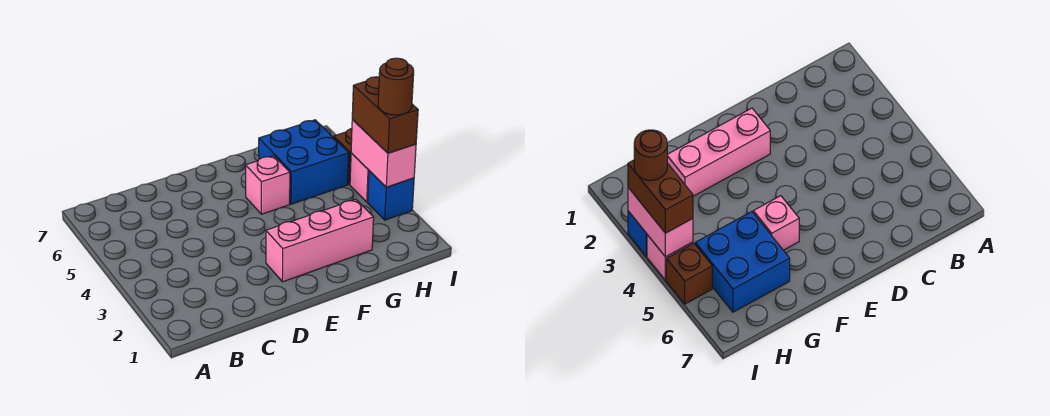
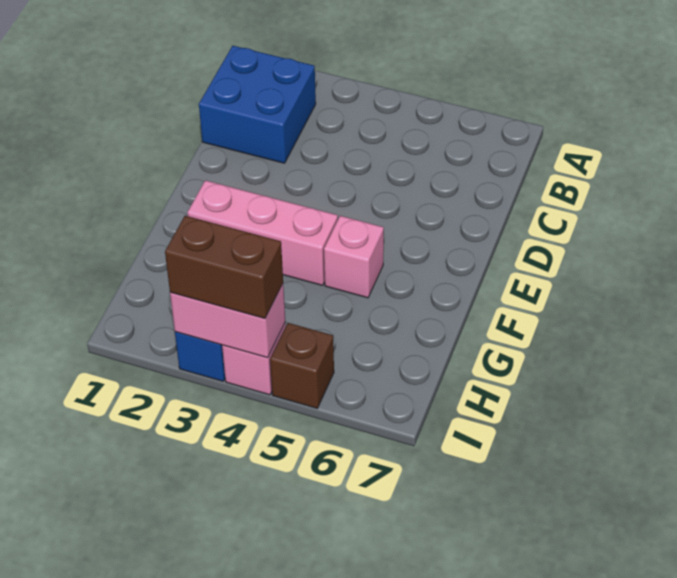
pink brick E2:G2 level 1 -> pink brick F2:F4 level 1
blue brick G5:H6 level 1 -> blue brick B1:C2 level 1
brown round brick I3 level 4 -> none

